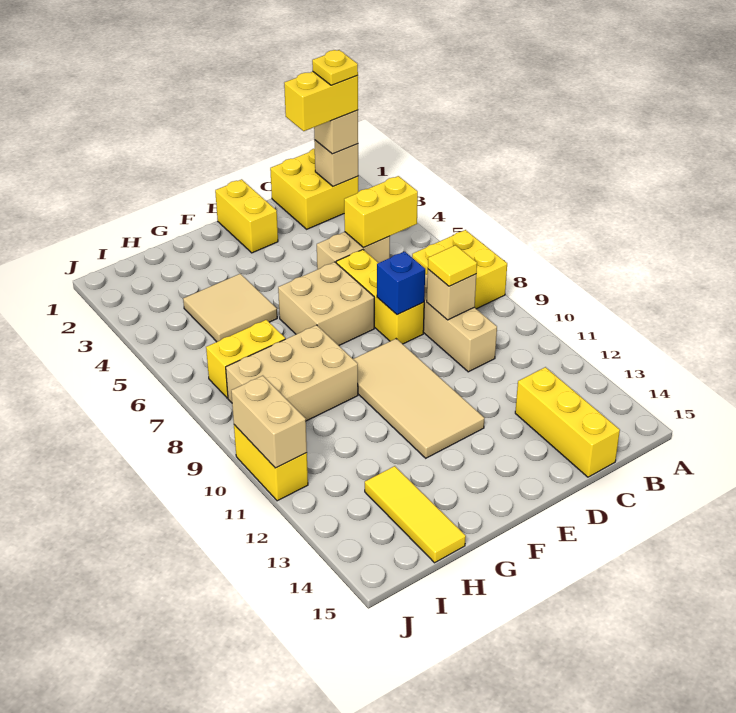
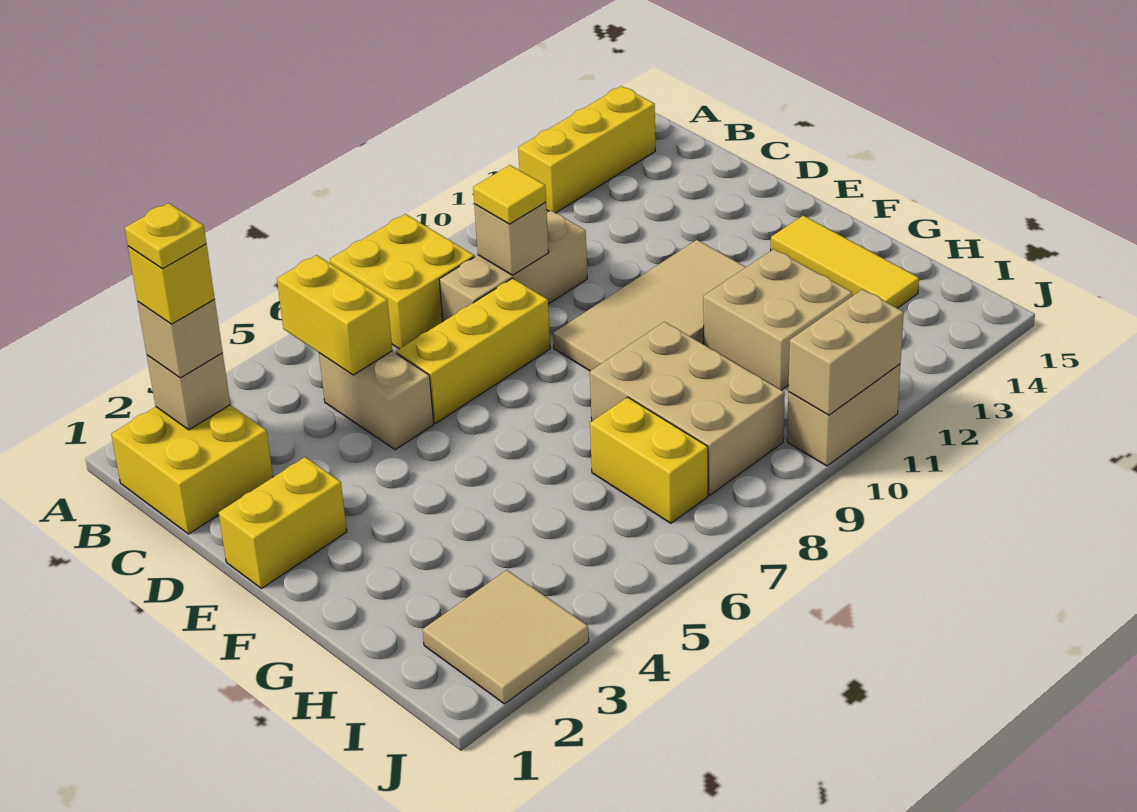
yellow brick B2:C2 level 4 -> yellow brick B2 level 4
yellow brick C13:C15 level 1 -> yellow brick A12:A14 level 1
blue brick D8 level 2 -> none
tan brick E6:F7 level 1 -> tan brick G11:H12 level 1
tan tile G4:H5 level 1 -> tan tile I2:J3 level 1
yellow tile H13:H15 level 1 -> yellow tile F14:H14 level 1
yellow brick J10:J11 level 1 -> tan brick J10:J11 level 1

